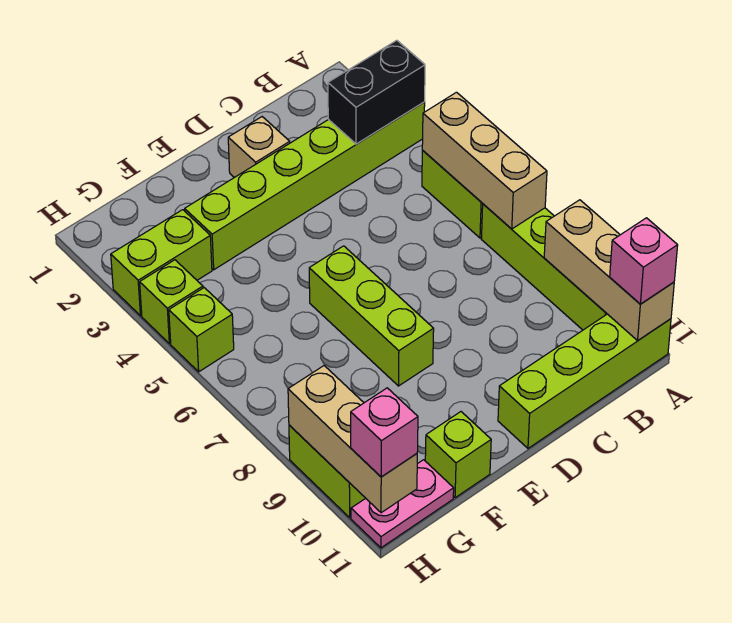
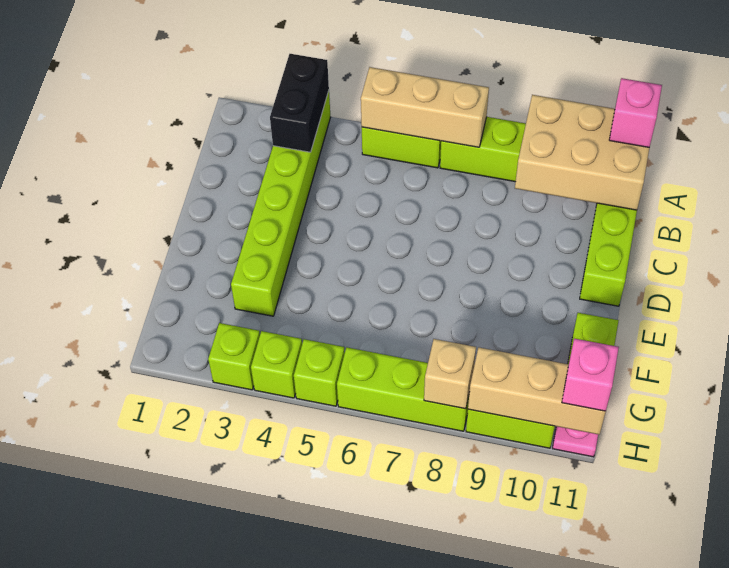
tan brick A9:A11 level 2 -> tan brick A9:B11 level 2
tan brick D2 level 1 -> tan brick H8 level 2
lime brick E6:E8 level 1 -> lime brick H6:H8 level 1
lime brick G3:H3 level 1 -> lime brick H3 level 1

